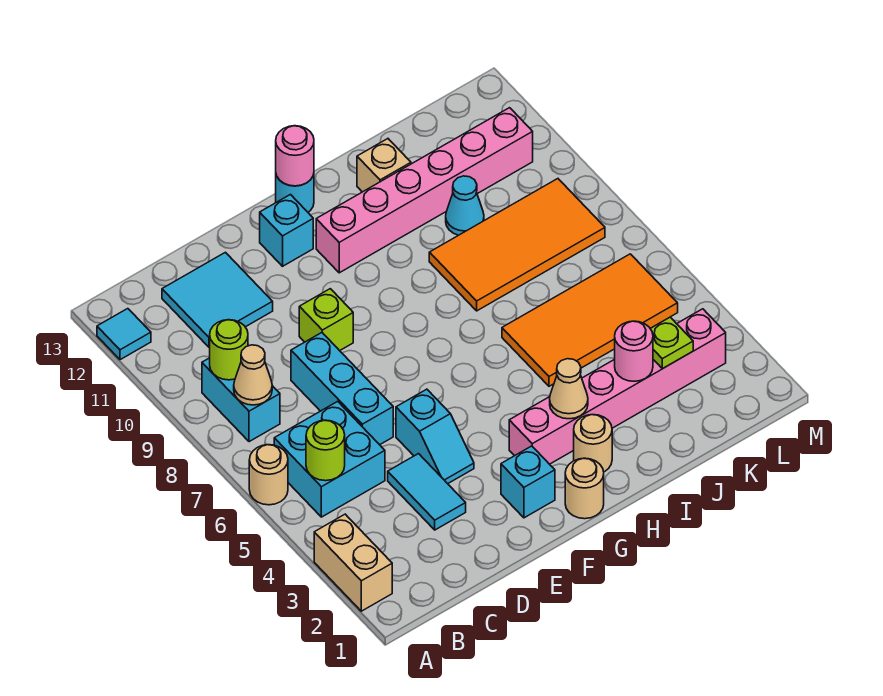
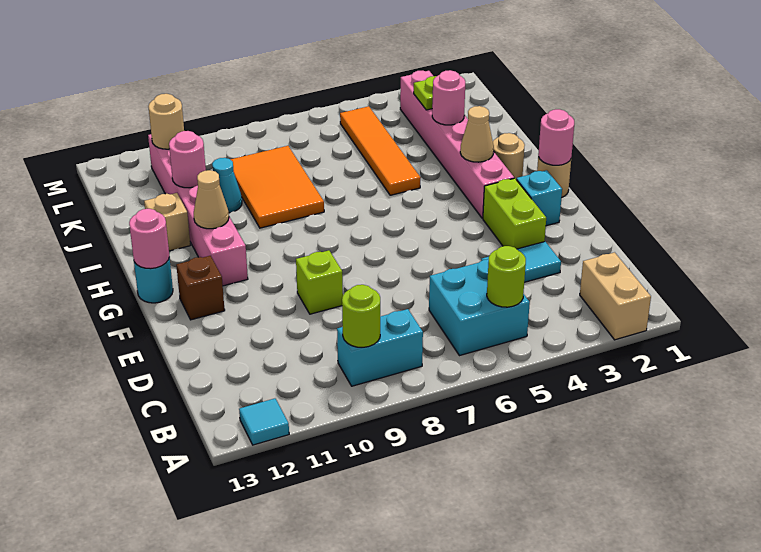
tan brick A2:A3 level 1 -> tan brick A2:B2 level 1
tan round brick A6 level 1 -> tan round brick L11 level 2
tan cone B8 level 2 -> tan cone H11 level 2
cyan tile C11:D12 level 1 -> none
cyan brick D6:D8 level 1 -> none
none -> lime brick E3:F3 level 1
cyan slope E4:E5 level 1 top 5 -> none
cyan brick F12 level 1 -> brown brick F12 level 1
none -> pink round brick G1 level 2
orange tile I5:L6 level 1 -> orange tile I5:L5 level 1
orange tile I8:L9 level 1 -> orange tile I8:K9 level 1
none -> pink round brick J11 level 2

